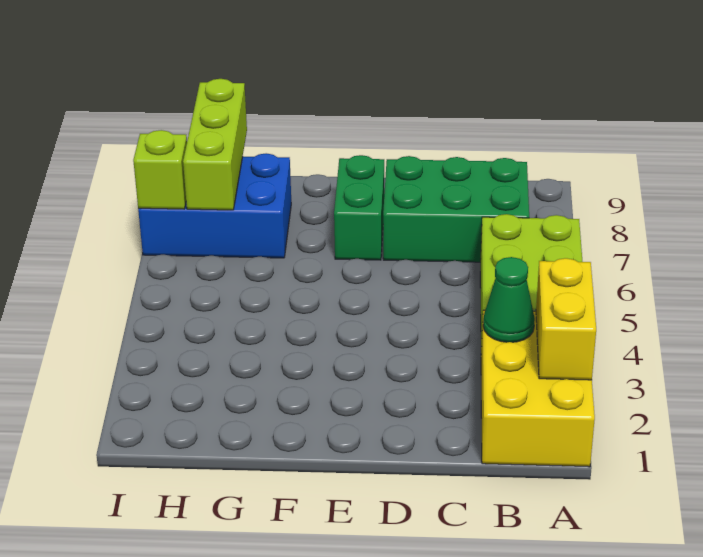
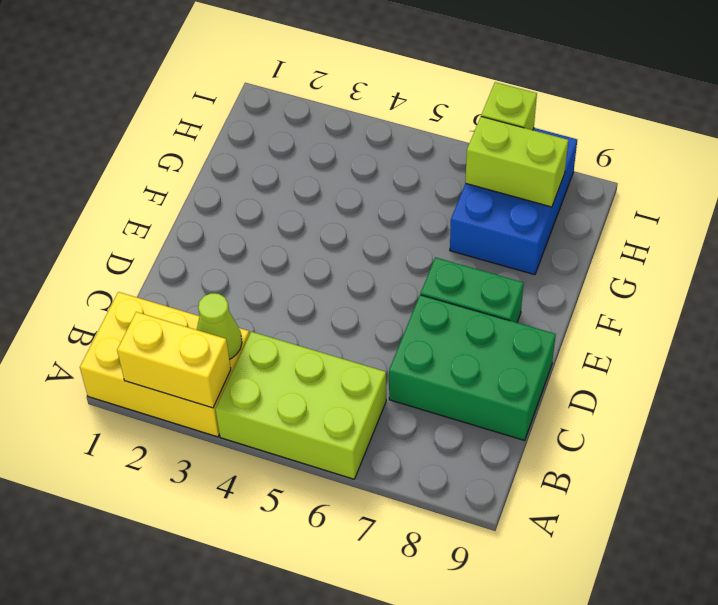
green cone B3 level 2 -> lime cone B3 level 2
green brick B7:D8 level 1 -> green brick C7:D9 level 1
lime brick H7:H9 level 2 -> lime brick H7:H8 level 2

